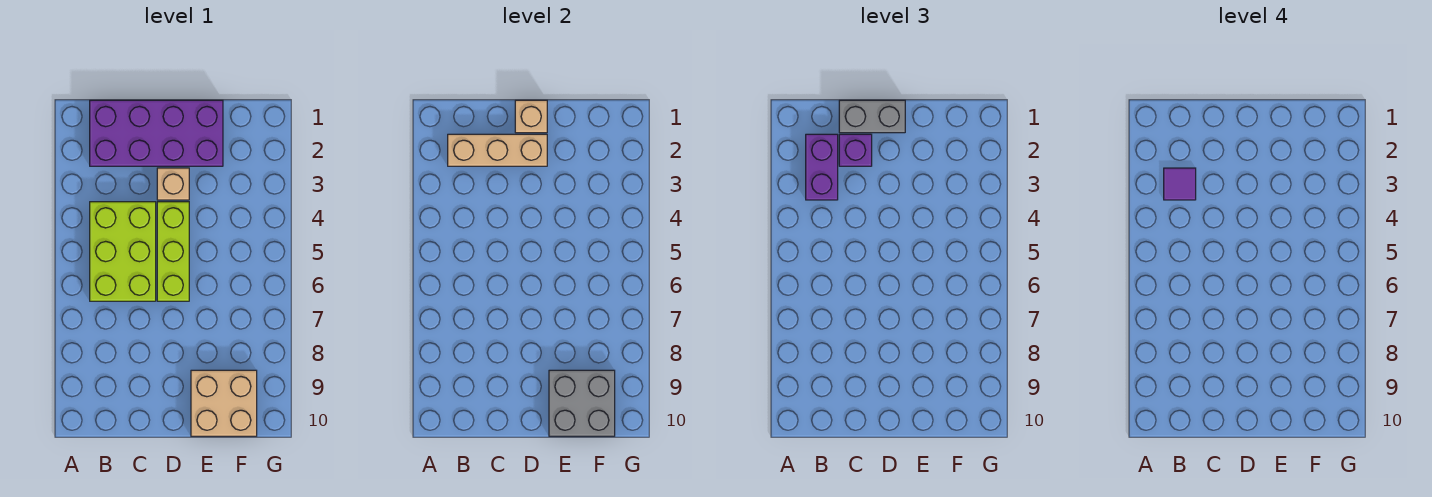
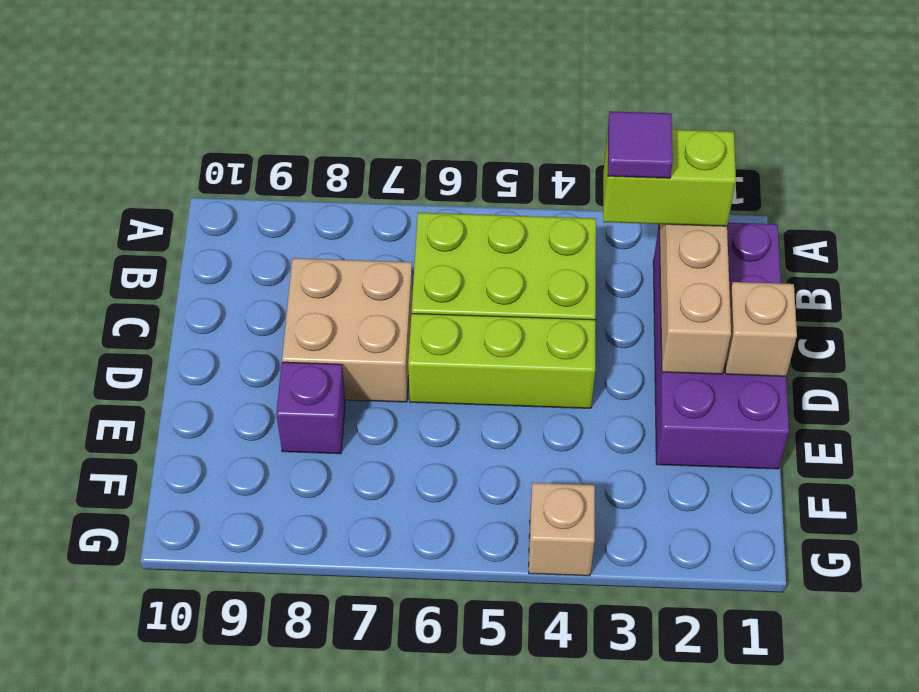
purple brick B2:B3 level 3 -> lime brick B2:B3 level 3
grey brick C1:D1 level 3 -> none
purple brick C2 level 3 -> purple brick E8 level 1
tan brick D3 level 1 -> tan brick G4 level 1
tan brick E9:F10 level 1 -> tan brick C7:D8 level 1
grey brick E9:F10 level 2 -> none

